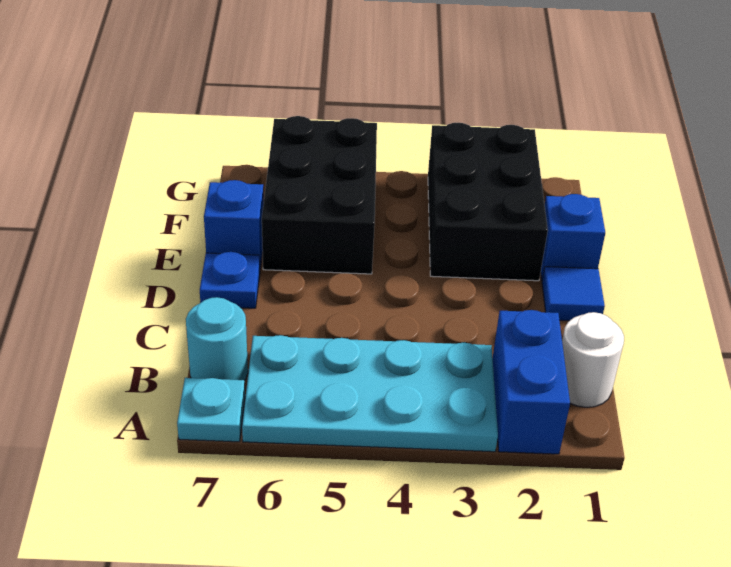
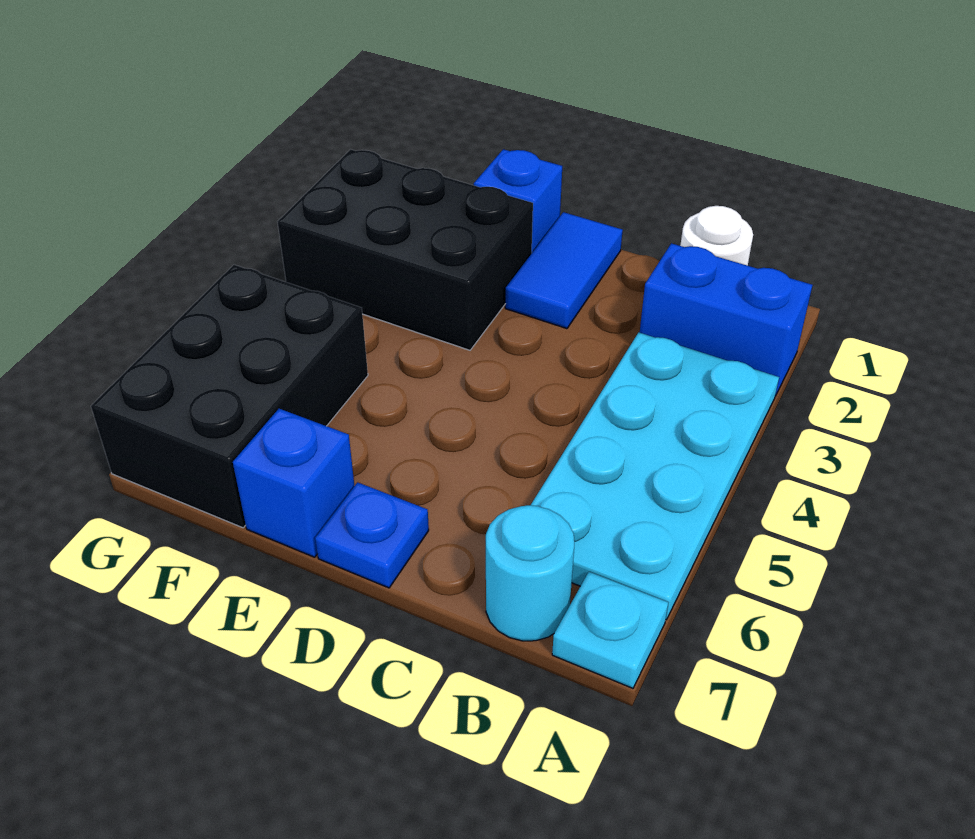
blue tile D1 level 1 -> blue tile D1:D2 level 1
black brick E5:G6 level 1 -> black brick F5:G7 level 1

